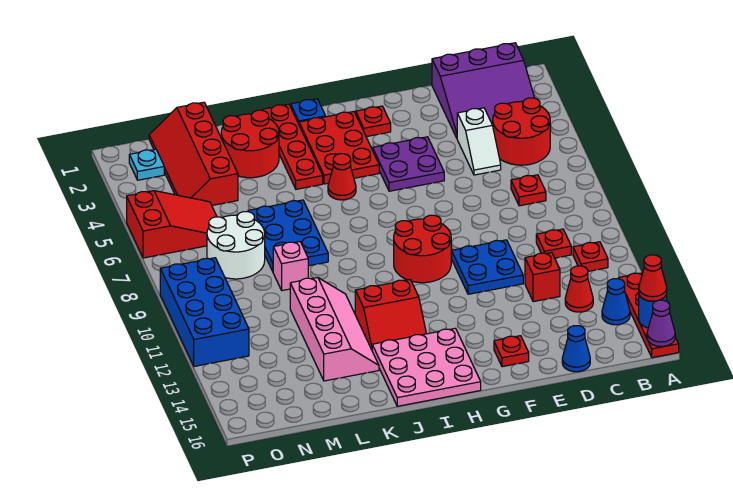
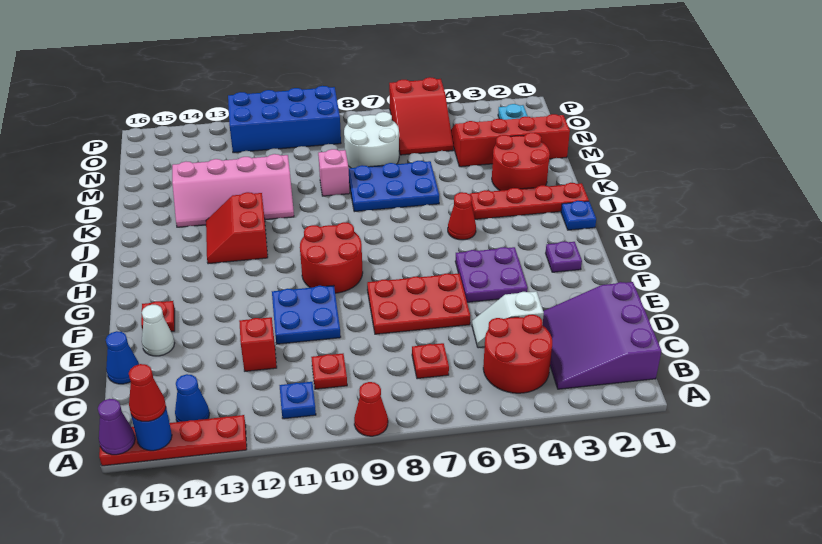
red plate B11 level 1 -> blue plate B11 level 1
red cone C13 level 1 -> red cone A9 level 1
none -> white cone E15 level 1
red plate G2 level 1 -> purple plate G2 level 1
red plate H2:I4 level 1 -> red plate E6:F8 level 1
pink plate H14:J16 level 1 -> none

